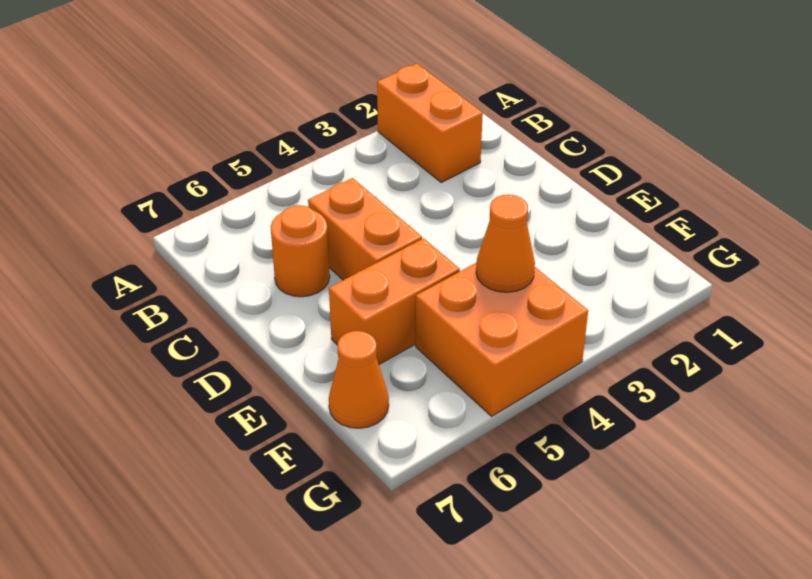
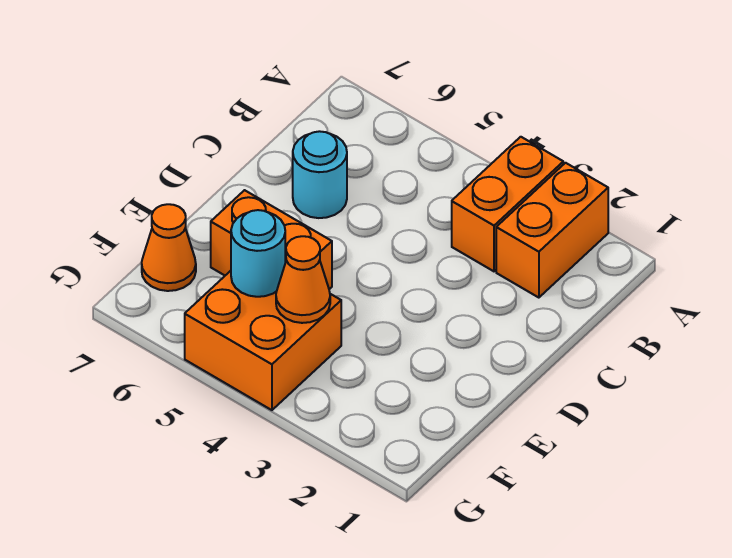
orange brick C5:D5 level 1 -> orange brick A3:B3 level 1
orange round brick C6 level 1 -> cyan round brick C6 level 1
none -> cyan round brick F5 level 2

